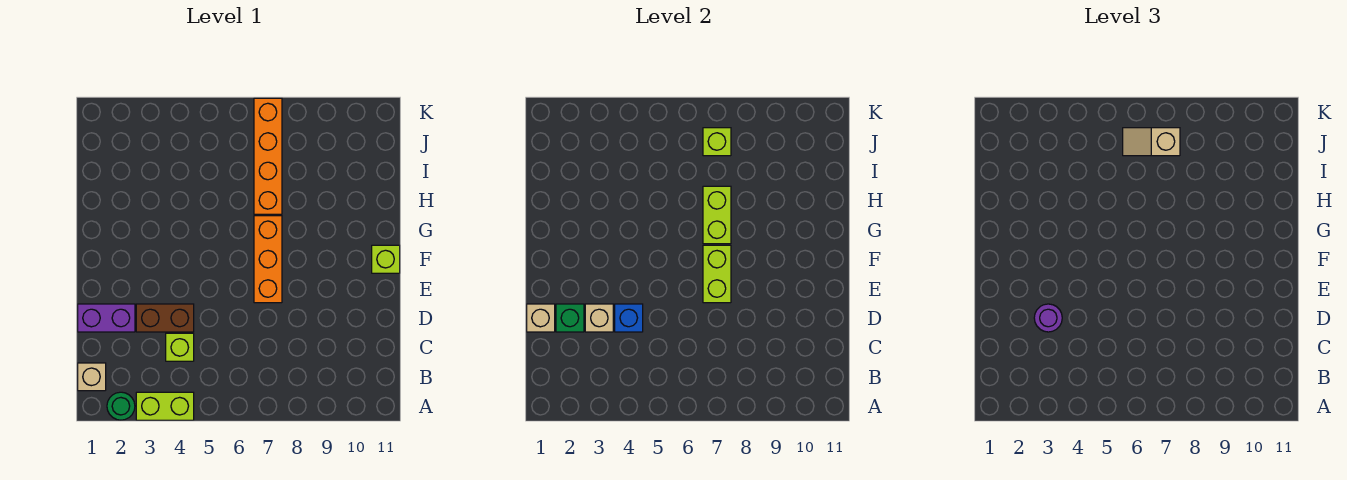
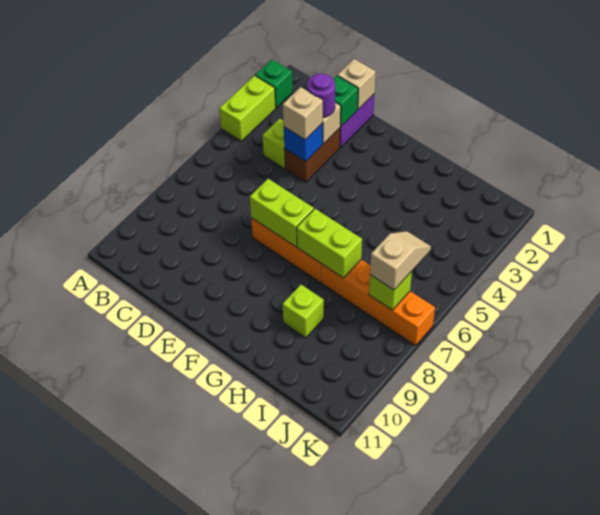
green round brick A2 level 1 -> green brick A2 level 1
tan brick B1 level 1 -> tan brick D4 level 3
lime brick F11 level 1 -> lime brick H9 level 1

